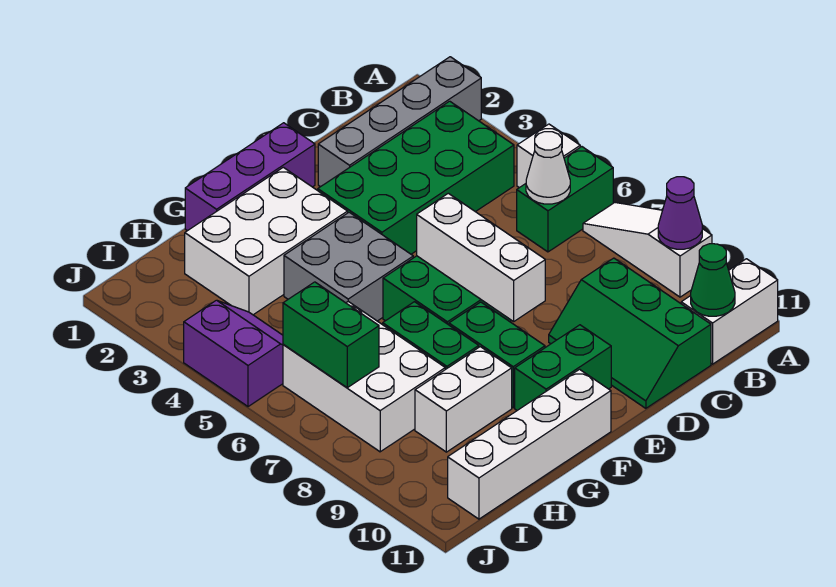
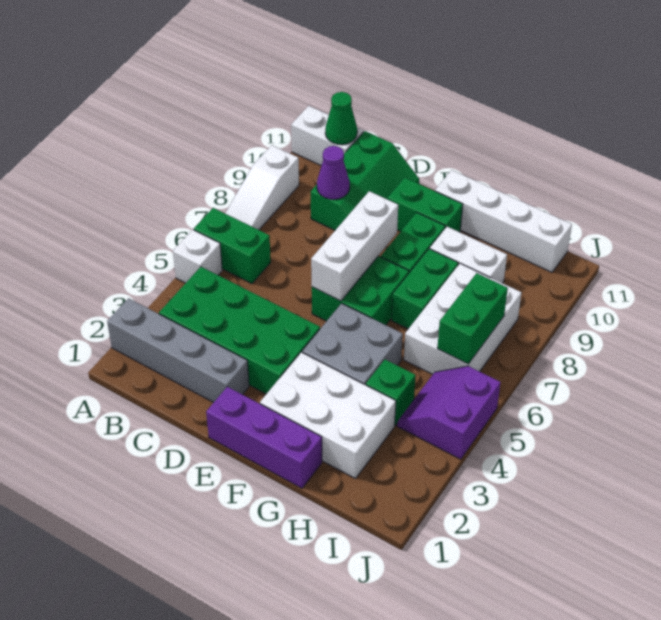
purple cone A9 level 2 -> purple cone C9 level 2
white cone B6 level 2 -> none
none -> green brick H4 level 1

